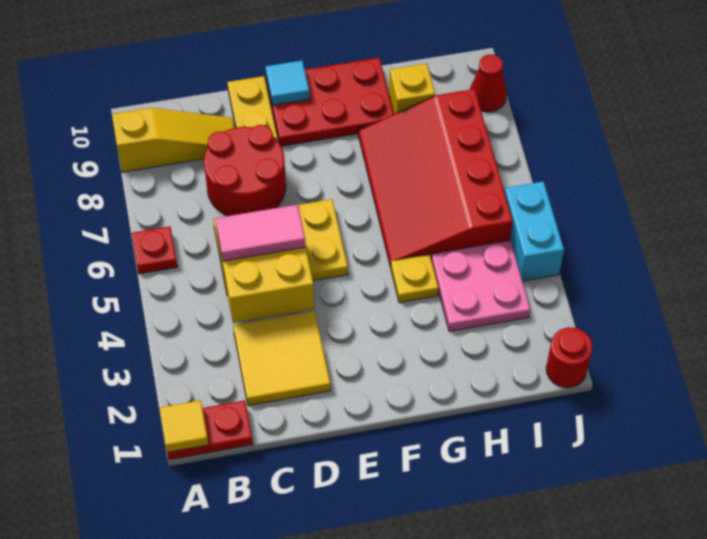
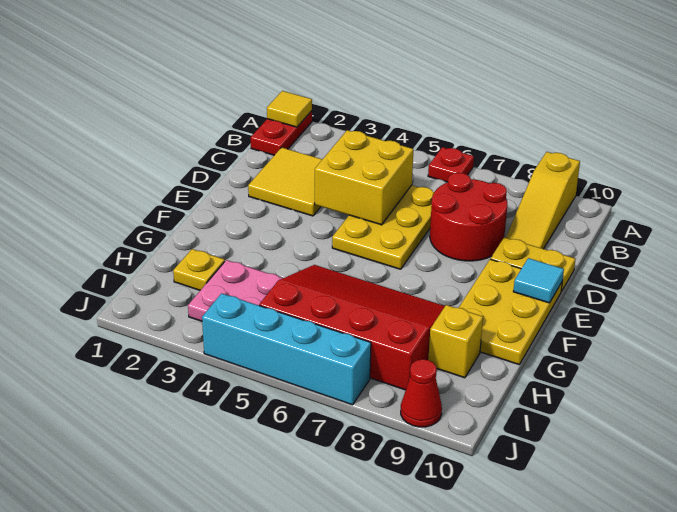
pink tile C5:D5 level 3 -> none
red plate E9:G10 level 1 -> yellow plate E9:G10 level 1
yellow plate G4 level 1 -> yellow plate H2 level 1
red round brick J1 level 1 -> none
cyan brick J4:J5 level 1 -> cyan brick J4:J7 level 1

